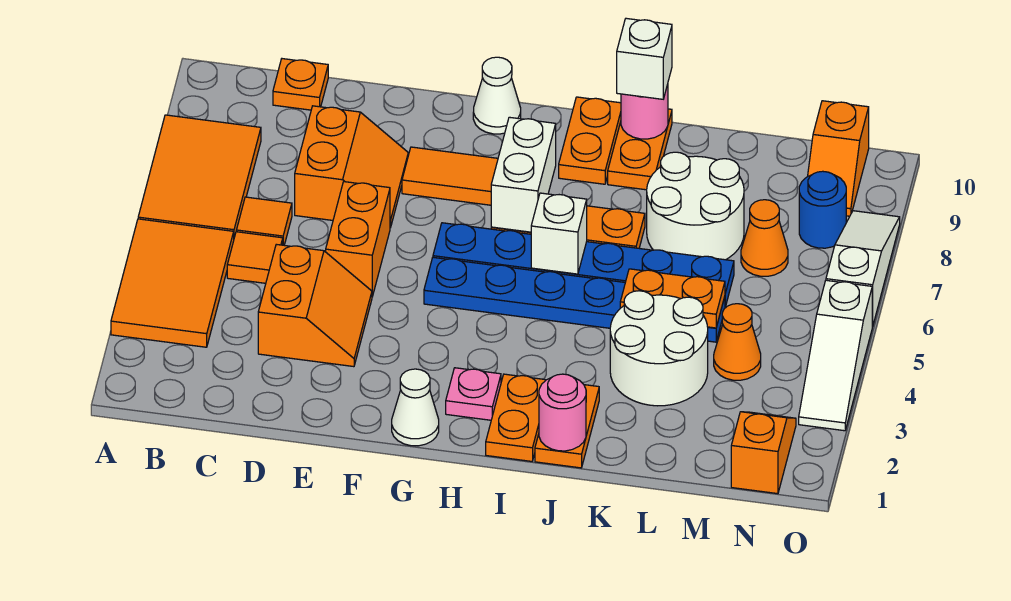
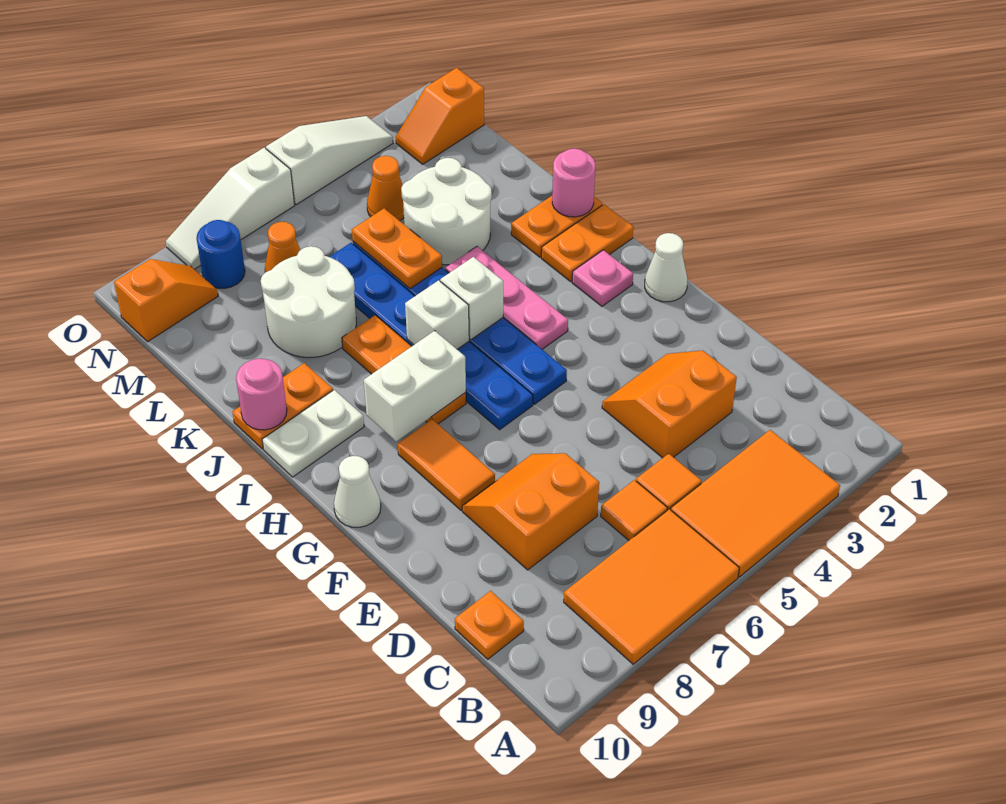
orange brick E5:E6 level 1 -> none
none -> pink plate H4:J4 level 1
orange plate I9:I10 level 1 -> white plate I9:I10 level 1
white brick J10 level 3 -> white brick I5 level 2

